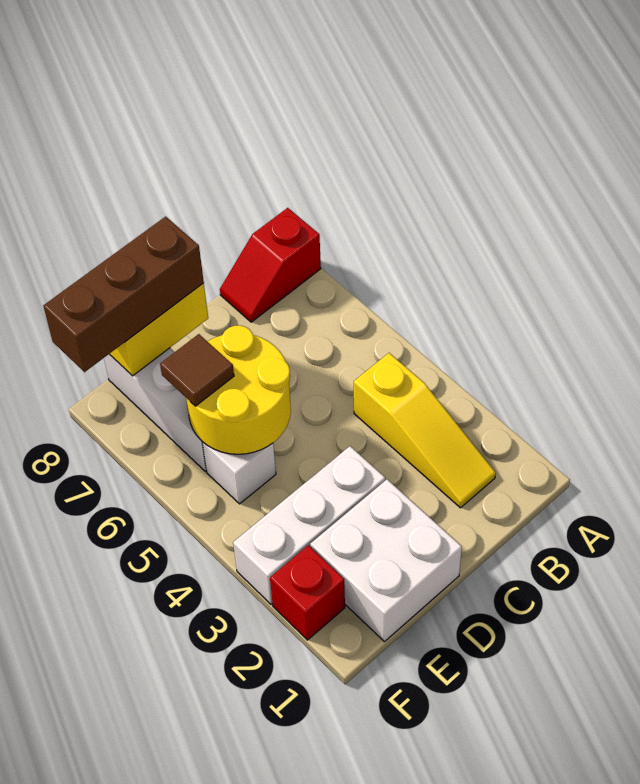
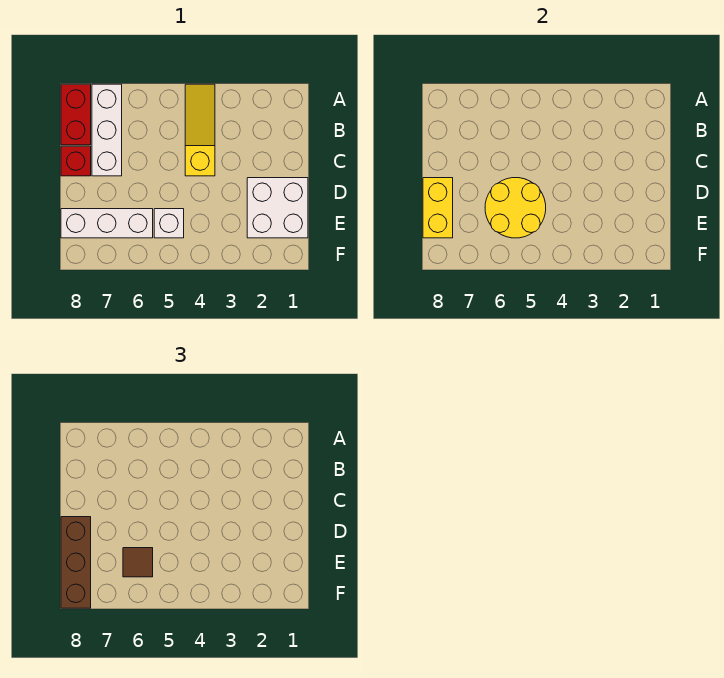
red slope A8:B8 level 1 top A -> red brick A8:B8 level 1
yellow slope B2:B4 level 1 top 4 -> yellow slope A4:C4 level 1 top C
white brick D3:F3 level 1 -> white brick A7:C7 level 1
red brick F2 level 1 -> red brick C8 level 1

